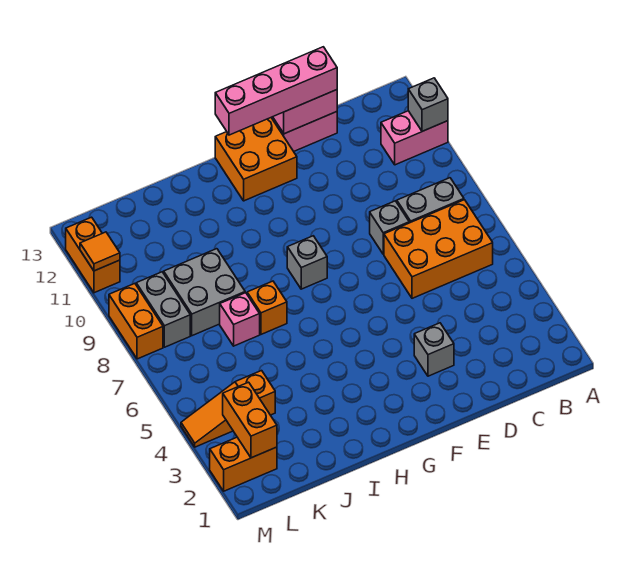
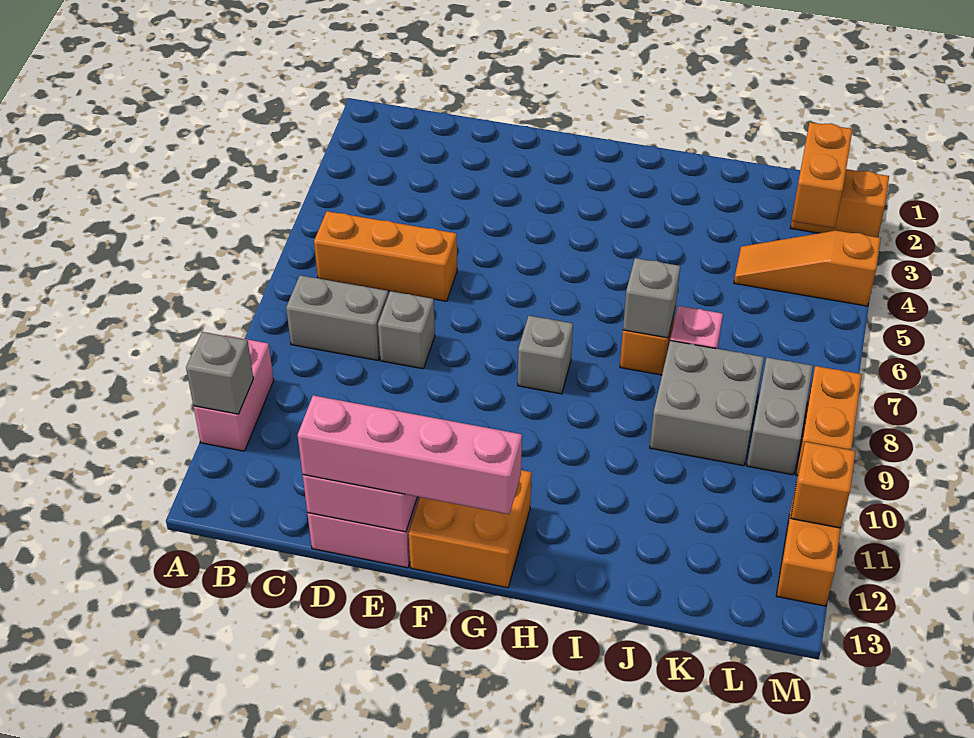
pink brick A11:B11 level 1 -> pink brick A10:A11 level 1
orange brick B6:D7 level 1 -> orange brick B6:D6 level 1
grey brick E3 level 1 -> grey brick I7 level 2
orange slope K4:M4 level 1 top K -> orange slope K4:M4 level 1 top M
orange tile M11 level 2 -> orange brick M11 level 2

